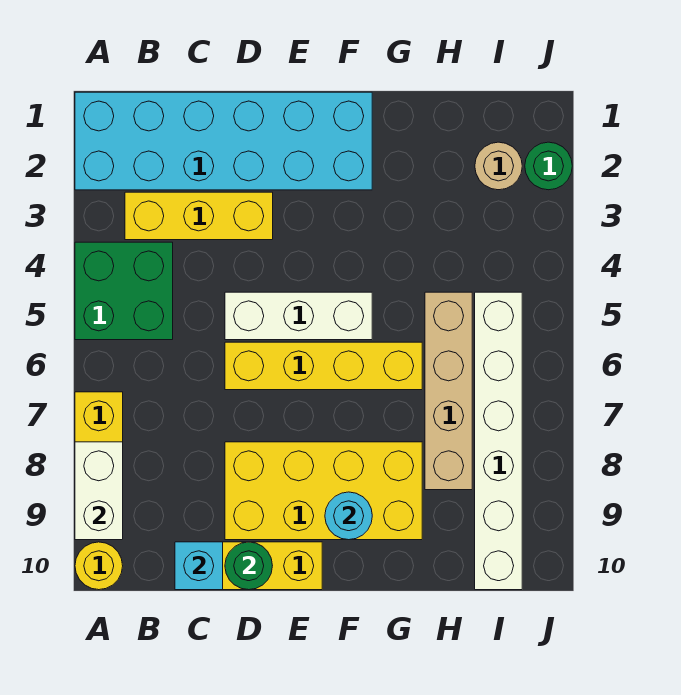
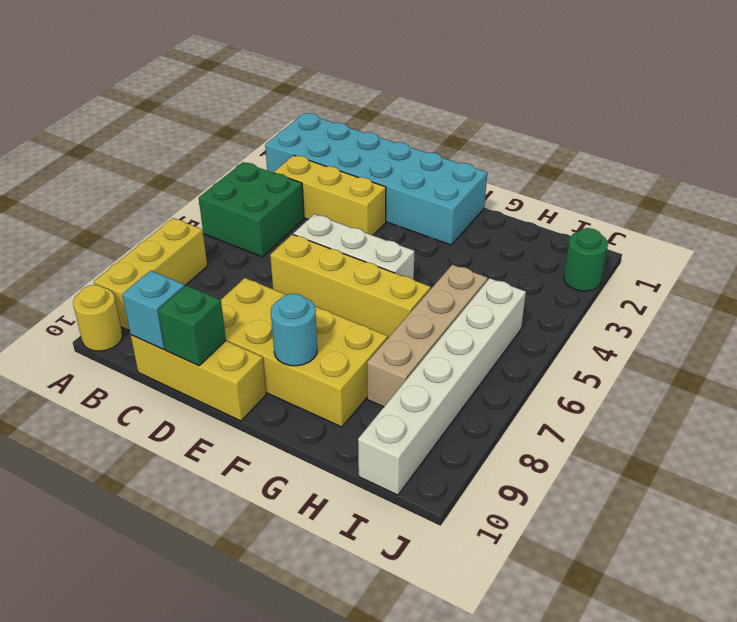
white brick A8:A9 level 2 -> none
green round brick D10 level 2 -> green brick D10 level 2
tan round brick I2 level 1 -> none

